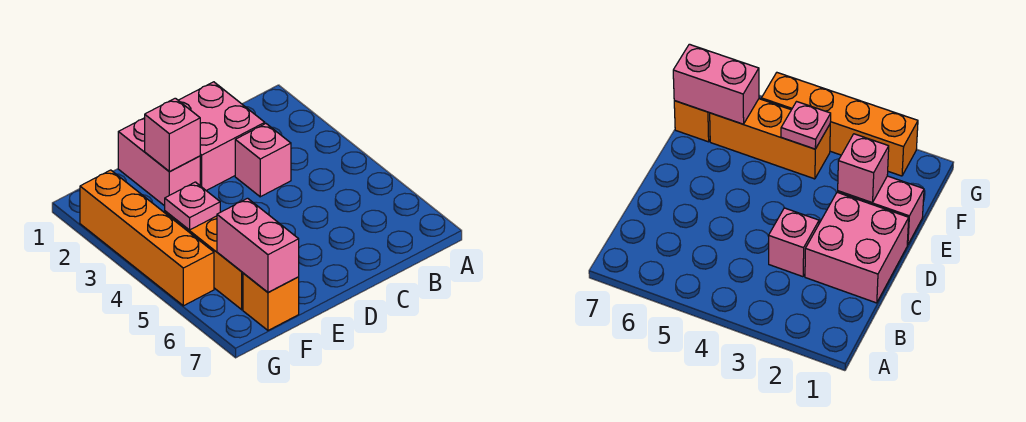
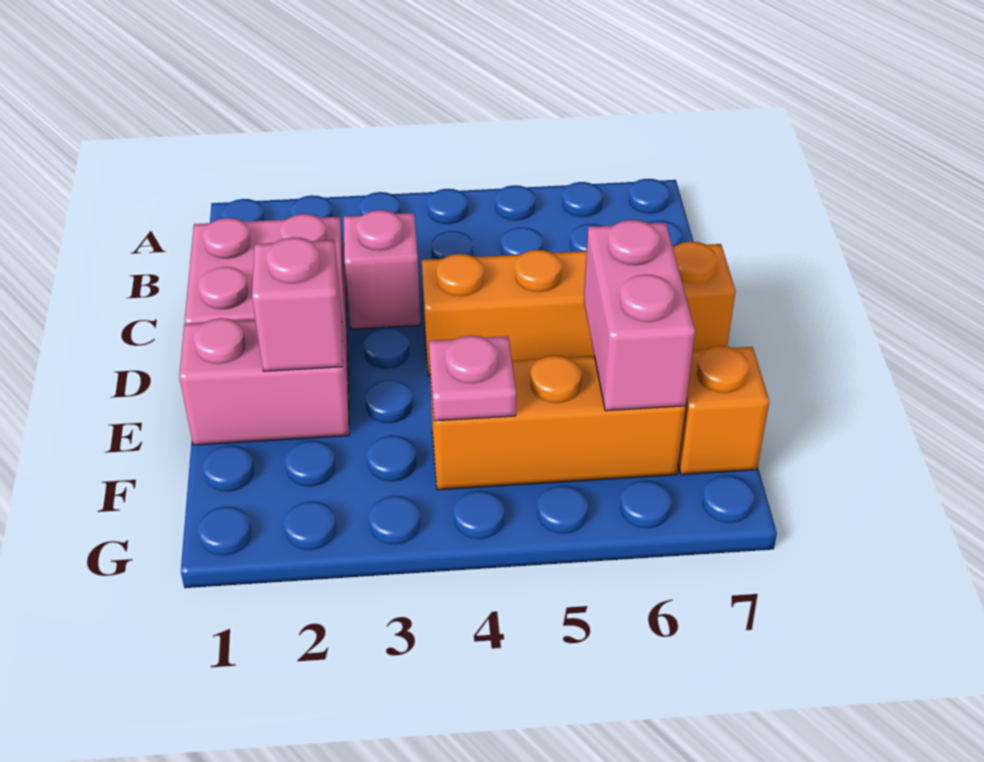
pink brick F6:F7 level 2 -> pink brick E6:F6 level 2
orange brick G2:G5 level 1 -> orange brick D4:D7 level 1

